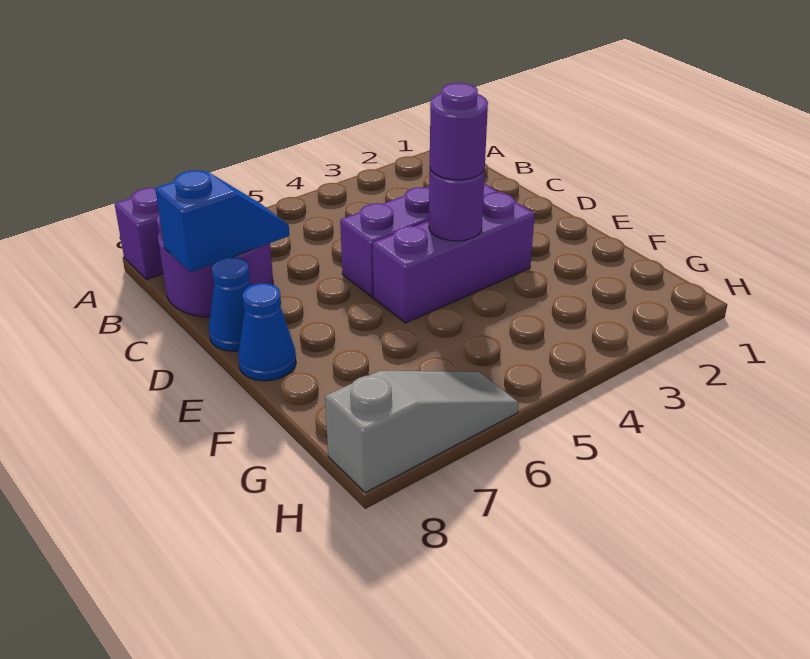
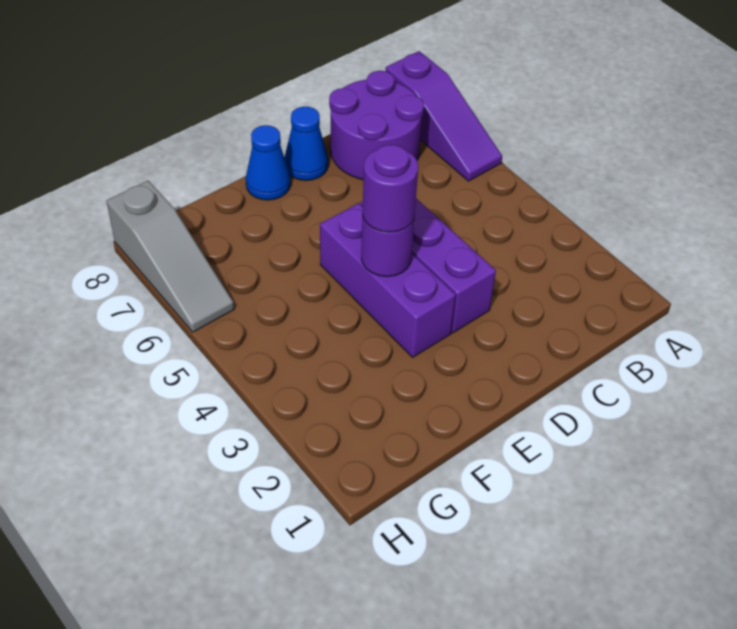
blue slope C7:C8 level 2 top 8 -> none

